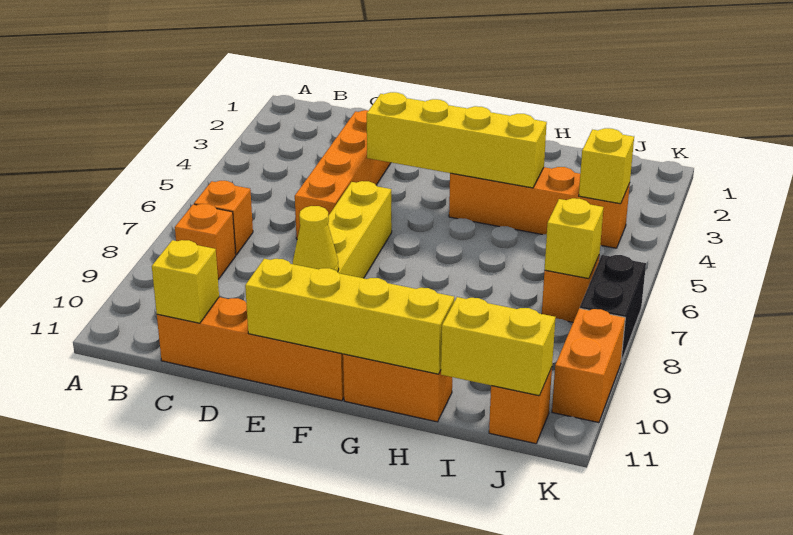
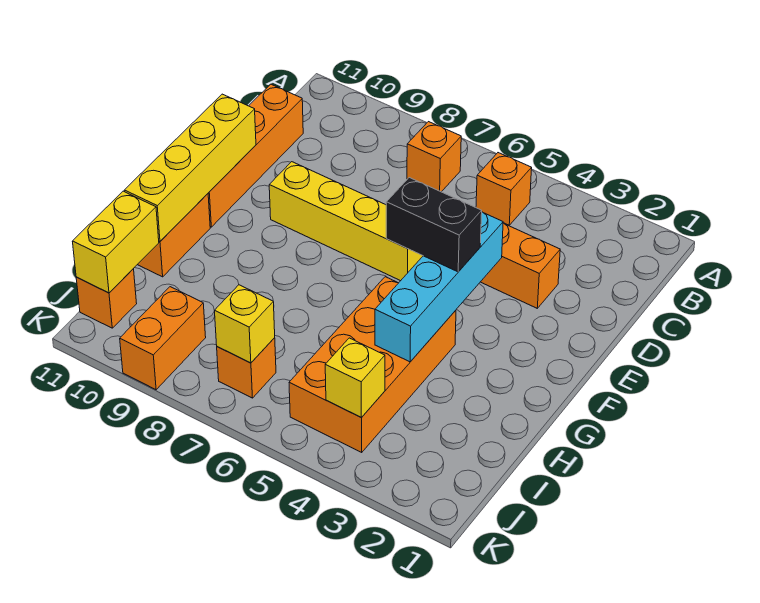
orange brick B8 level 1 -> orange brick B5 level 1
yellow brick C11 level 2 -> none
yellow brick E4:H4 level 2 -> cyan brick E4:H4 level 2
yellow cone E9 level 2 -> none
orange brick G4:J4 level 1 -> orange brick G4:J5 level 1
black brick K7:K8 level 1 -> black brick F4:F5 level 3
orange brick K9:K10 level 1 -> orange brick J9:K9 level 1

